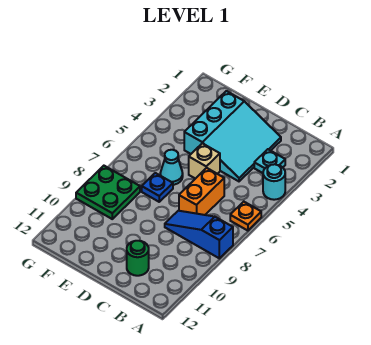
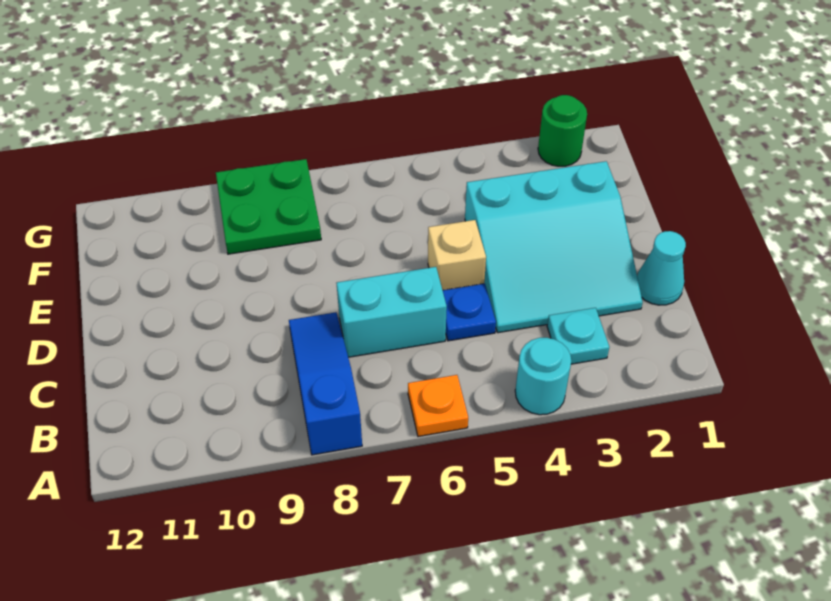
orange brick C6:C7 level 1 -> cyan brick C6:C7 level 1
green round brick C11 level 1 -> green round brick G2 level 1
cyan cone E6 level 1 -> cyan cone C1 level 1
blue plate E7 level 1 -> blue plate C5 level 1

